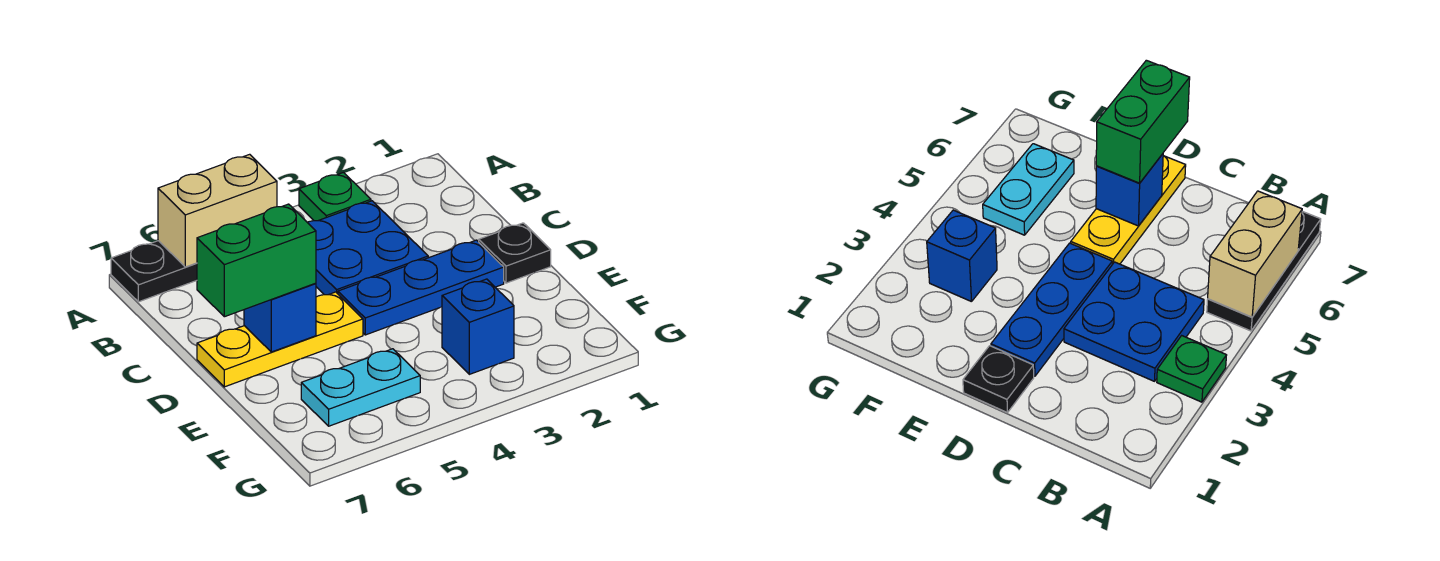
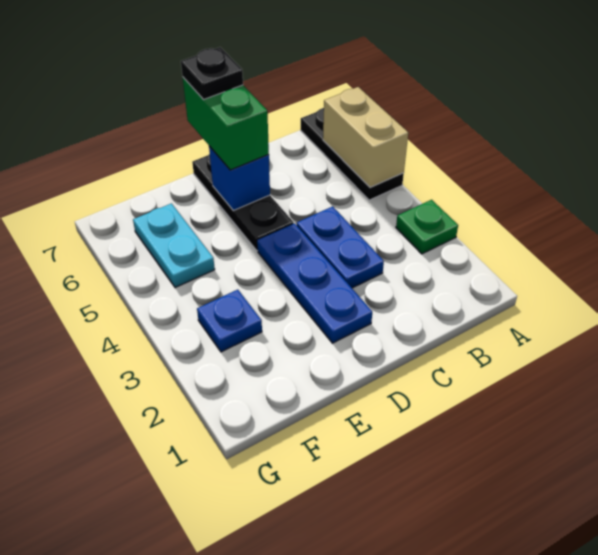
blue plate B3:C4 level 1 -> blue plate C3:C4 level 1
black plate D1 level 1 -> black plate D7 level 4
yellow plate D5:D7 level 1 -> black plate D5:D7 level 1
blue brick F3 level 1 -> blue plate F3 level 1

